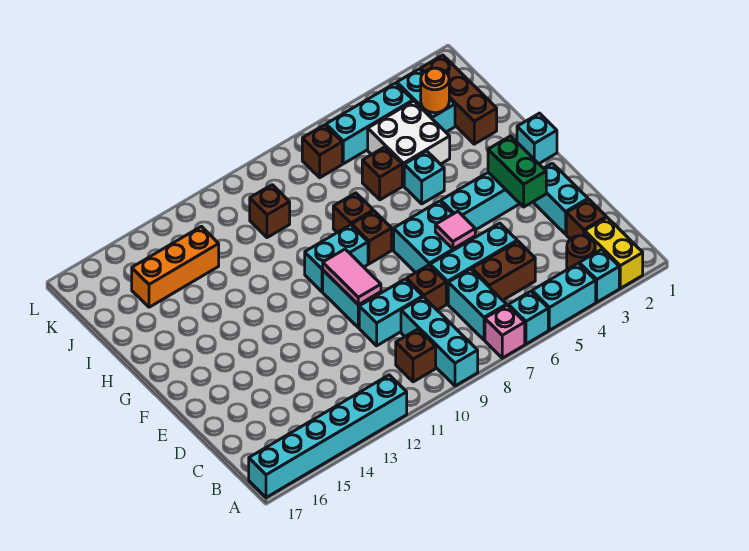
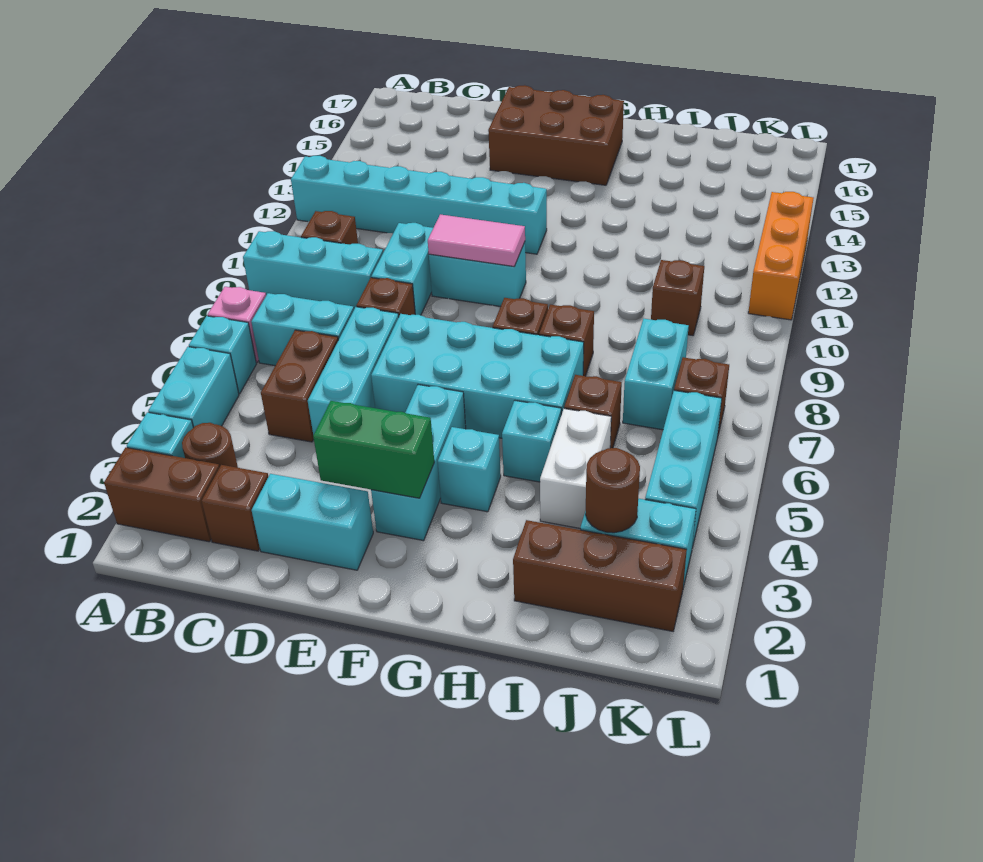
yellow brick A2:B2 level 1 -> brown brick A2:B2 level 1
cyan brick A12:A17 level 1 -> cyan brick A12:F12 level 1
cyan brick E6:F7 level 1 -> cyan brick E6:H7 level 1
pink tile E6 level 2 -> none
none -> brown brick E15:G16 level 1
cyan brick G1 level 1 -> cyan brick G4 level 1
cyan brick G9:G10 level 1 -> cyan brick J7:J8 level 1
white brick I4:J5 level 1 -> white brick I4:I5 level 1
orange round brick J3 level 2 -> brown round brick J3 level 2
orange brick J13:J15 level 1 -> orange brick L11:L13 level 1

